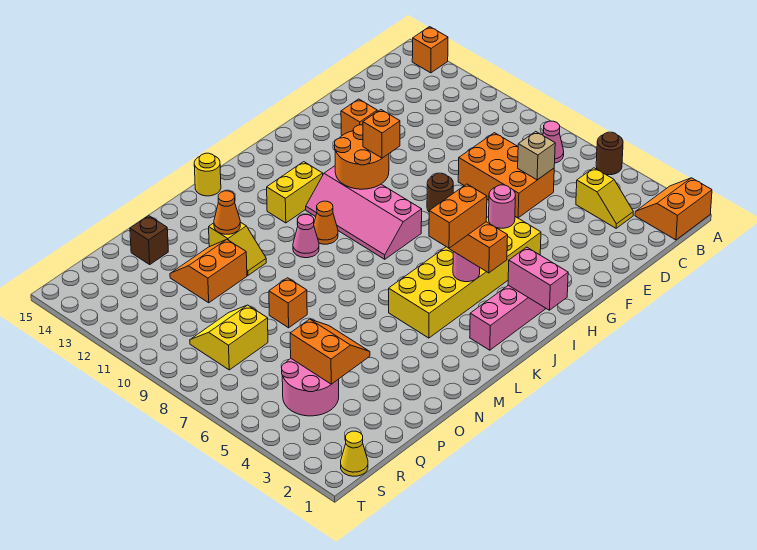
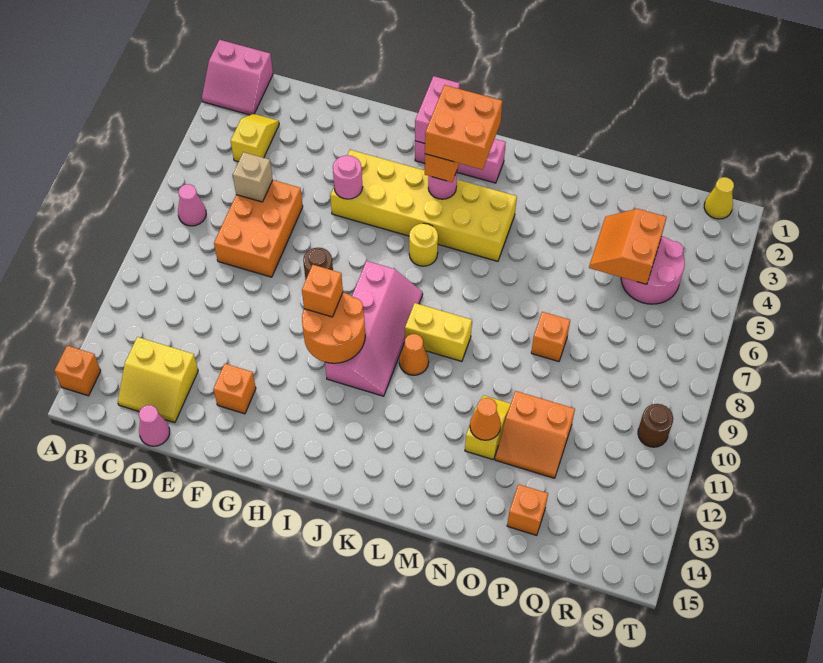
orange slope A1:B2 level 1 top 1 -> pink slope A1:B2 level 1 top 1
brown round brick A5 level 1 -> brown round brick S10 level 1
orange brick J4:K4 level 4 -> orange brick J3:K4 level 4
yellow brick J12:K12 level 1 -> yellow brick K9:L9 level 1
pink cone L10 level 1 -> pink cone D15 level 1
yellow round brick L15 level 1 -> yellow round brick J6 level 1
brown brick P14 level 1 -> orange brick P14 level 1
yellow slope Q8:R9 level 1 top 8 -> yellow slope C13:D14 level 1 top 13

